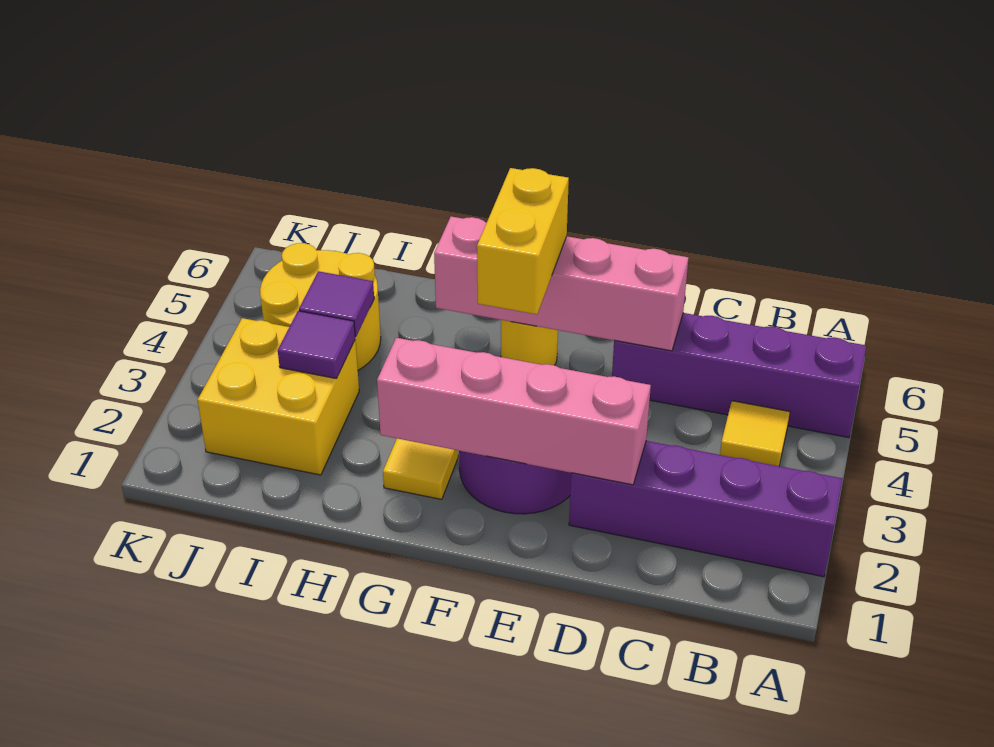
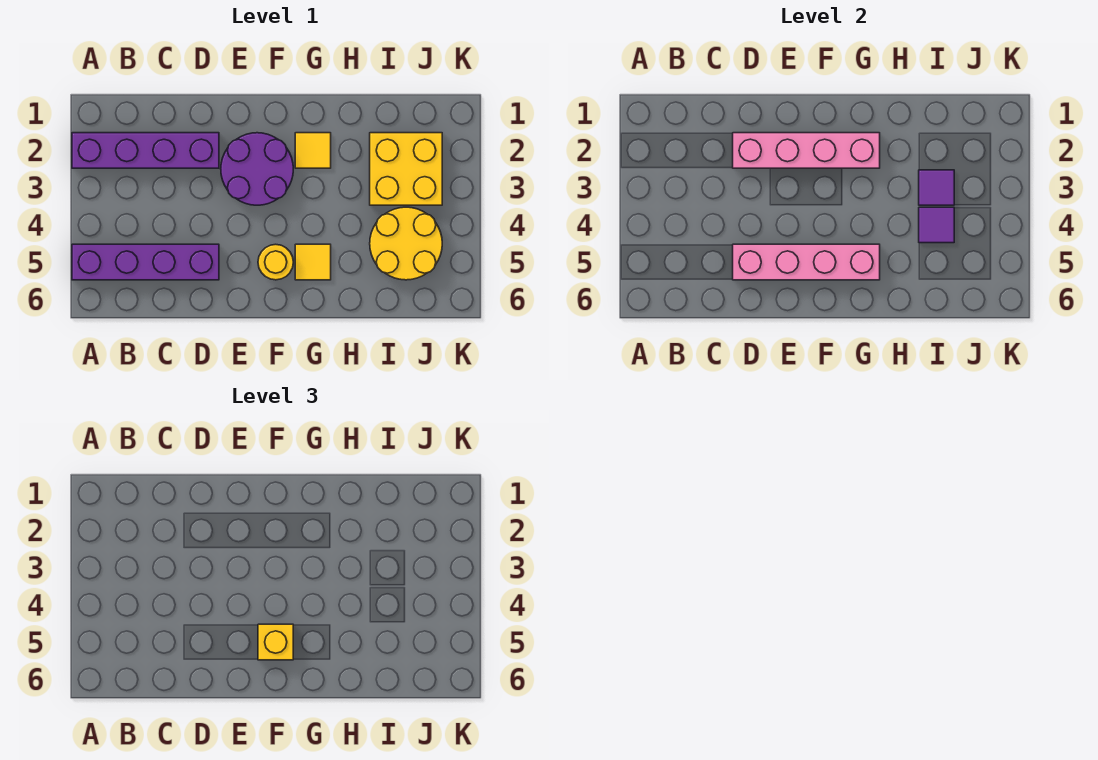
yellow tile B4 level 1 -> yellow tile G5 level 1
yellow brick F4:F5 level 3 -> yellow brick F5 level 3

